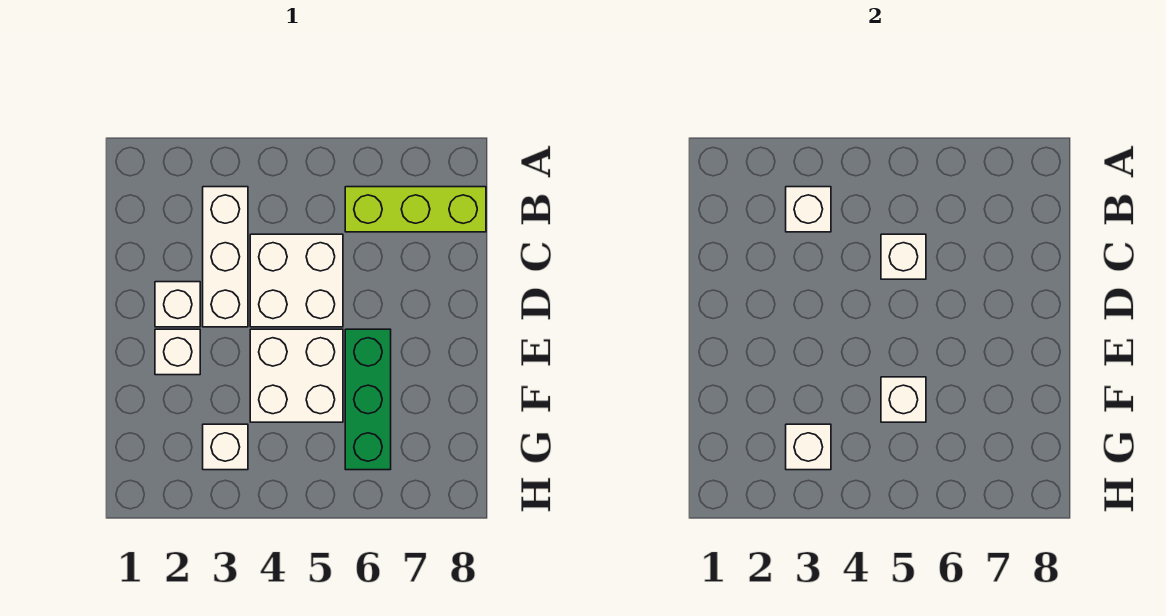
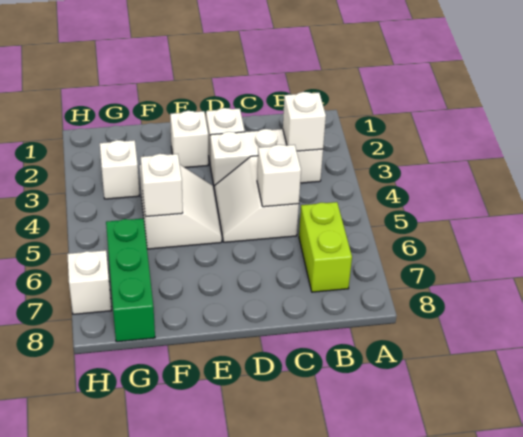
lime brick B6:B8 level 1 -> lime brick B6:B7 level 1
white brick C4:D5 level 1 -> white slope C4:D5 level 1 top C
white brick E4:F5 level 1 -> white slope E4:F5 level 1 top F
green brick E6:G6 level 1 -> green brick G6:G8 level 1
white brick G3 level 2 -> white brick H7 level 1

